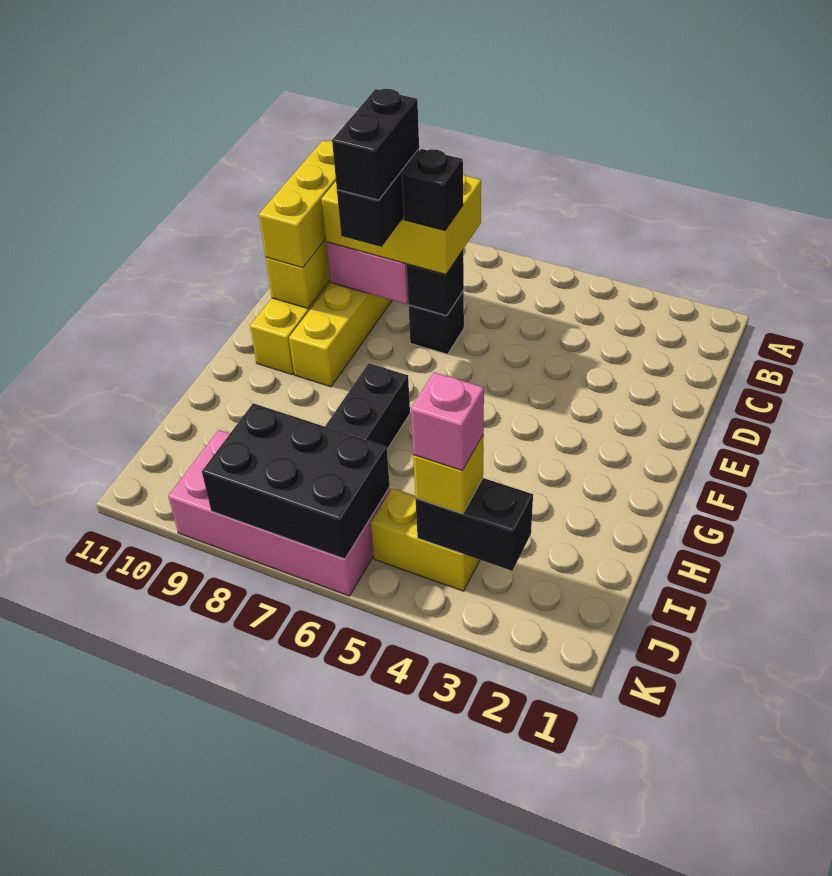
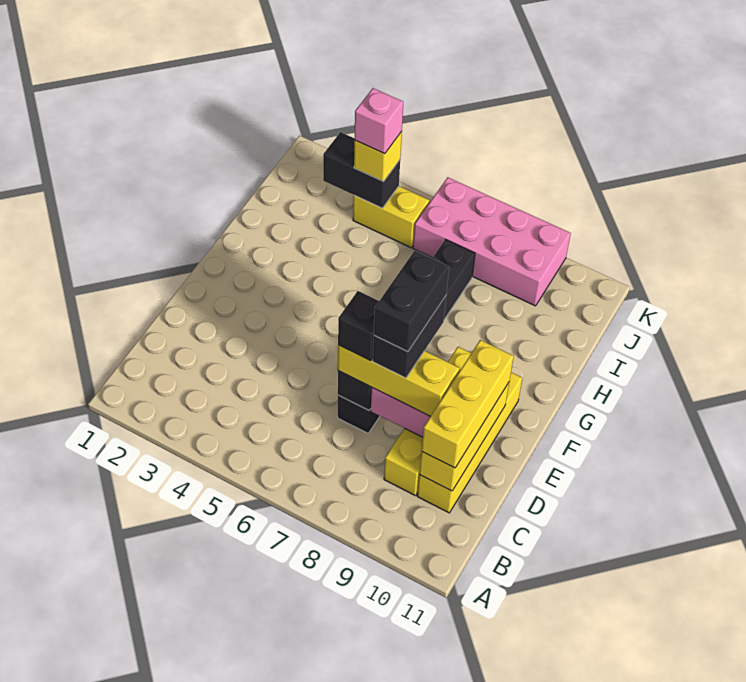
yellow brick C7:D9 level 3 -> yellow brick D7:D9 level 3
black brick J6:K8 level 2 -> none

